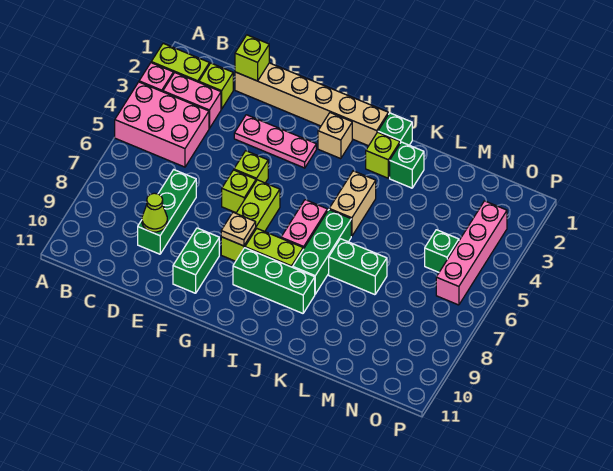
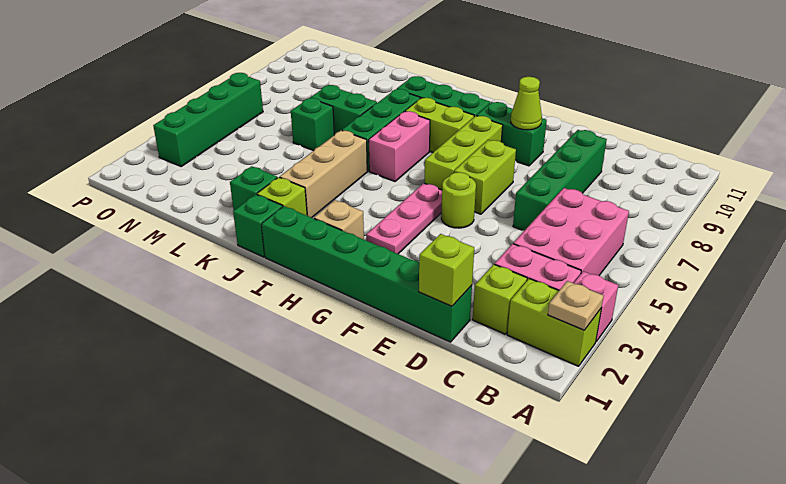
pink brick A4:C5 level 1 -> pink brick B4:C6 level 1
tan brick D1:I1 level 1 -> green brick D1:I1 level 1
green brick D7:D9 level 1 -> green brick D6:D9 level 1
lime cone D9 level 2 -> lime cone F9 level 2
pink plate E3:G3 level 1 -> pink plate G3:G5 level 1
lime brick F5 level 1 -> lime round brick F5 level 1
lime brick F6 level 1 -> lime brick F6:F7 level 1
green brick F9:F10 level 1 -> green brick F9:G9 level 1
tan plate G8 level 2 -> tan plate A2 level 2
tan brick J4:J5 level 1 -> tan brick J3:J5 level 1
green brick N5 level 1 -> green brick L6 level 1
pink brick O3:O6 level 1 -> green brick O3:O6 level 1

